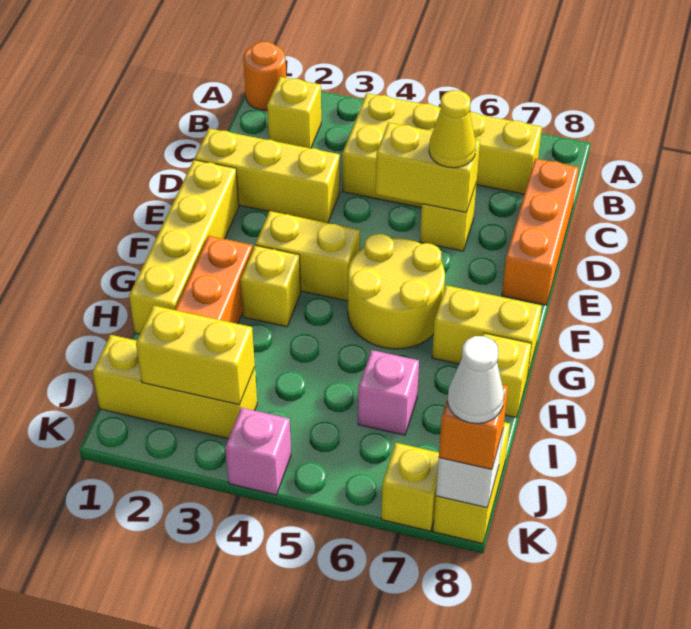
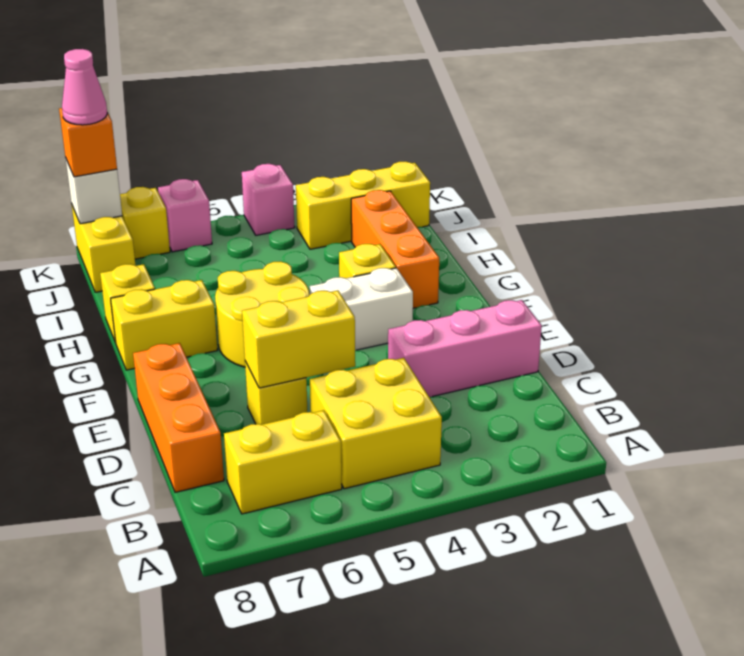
orange round brick A1 level 1 -> none
yellow brick B2 level 1 -> none
yellow brick D1:D3 level 1 -> pink brick D1:D3 level 1
yellow cone D6 level 3 -> none
yellow brick E1:H1 level 1 -> none
yellow brick F3:F4 level 1 -> white brick F3:F4 level 1
pink brick I6 level 1 -> pink brick K6 level 1
yellow brick J2:J3 level 2 -> none
white cone K8 level 4 -> pink cone K8 level 4

